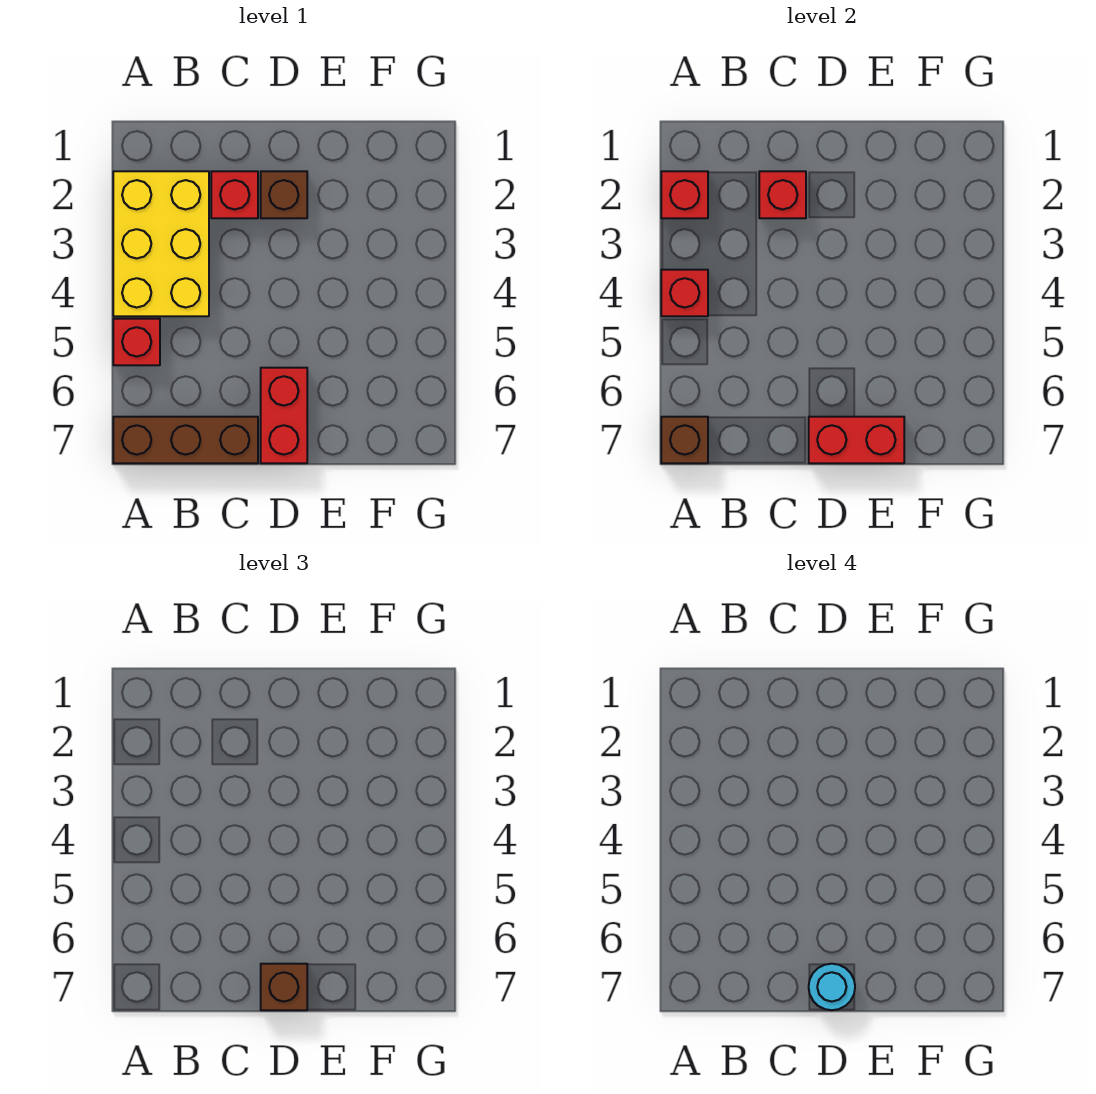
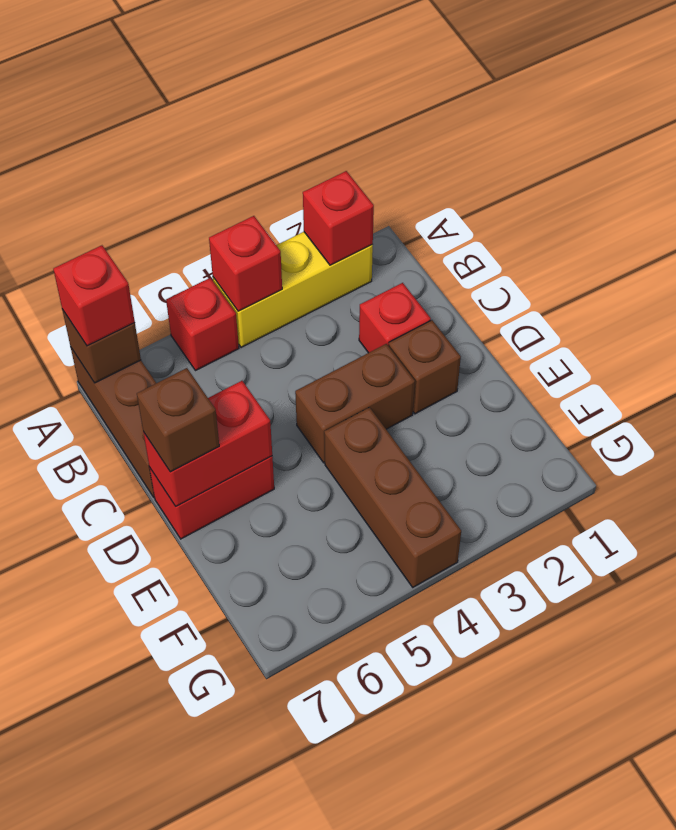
yellow brick A2:B4 level 1 -> yellow brick A2:A4 level 1
red brick C2 level 2 -> red brick A7 level 3
none -> brown brick D3:D4 level 1
red brick D7:E7 level 2 -> red brick D6:D7 level 2
cyan round brick D7 level 4 -> none
none -> brown brick E4:G4 level 1

